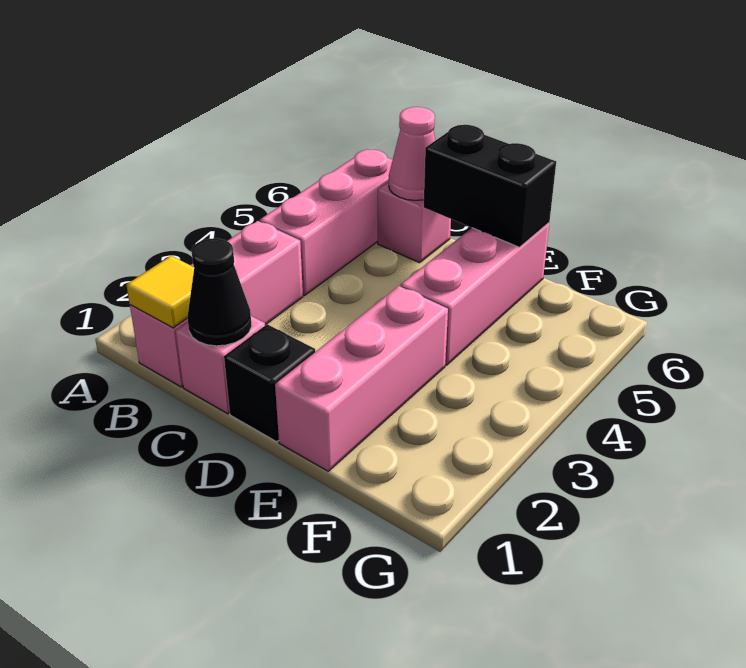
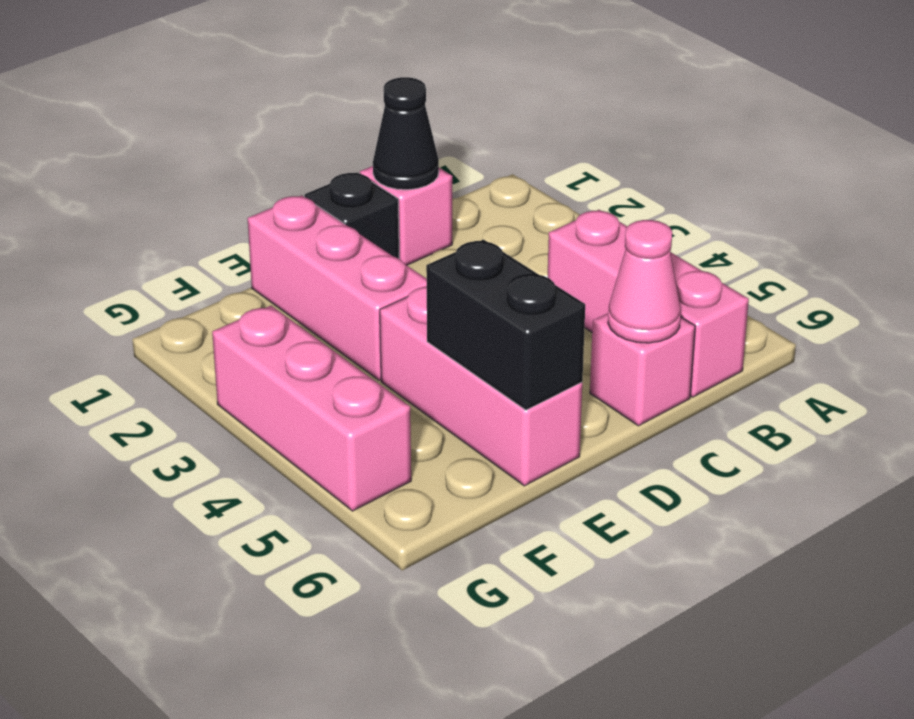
pink brick B1:B3 level 1 -> pink brick G3:G5 level 1
yellow tile B1 level 2 -> none
black brick D6:E6 level 2 -> black brick E5:E6 level 2

